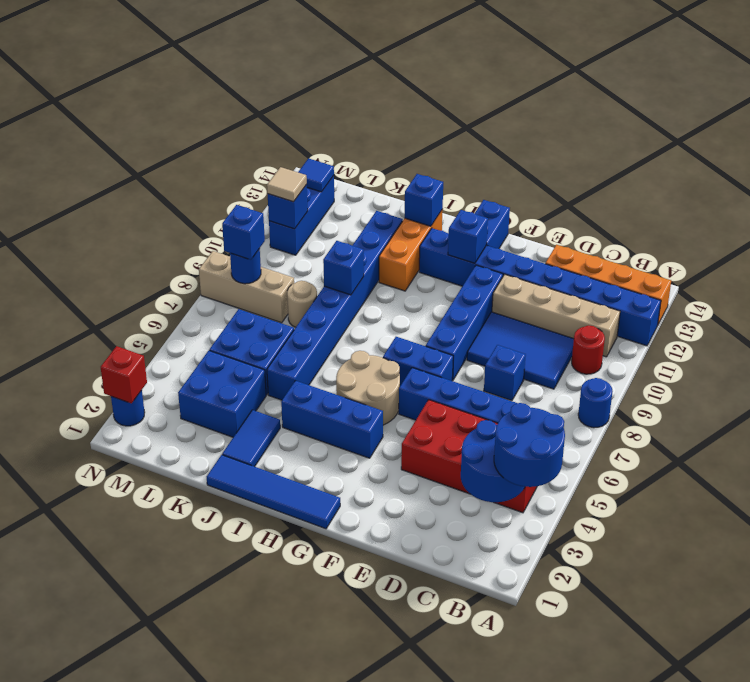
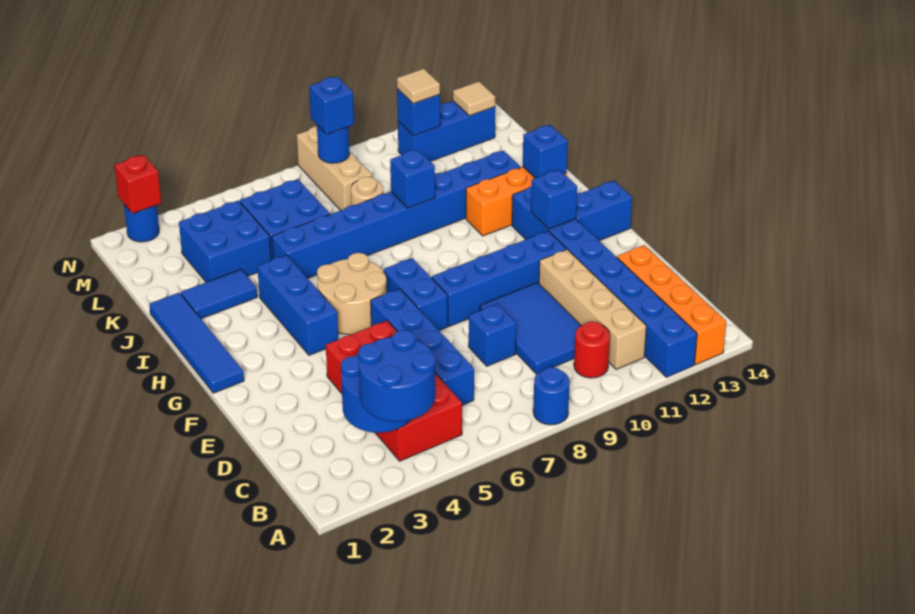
blue tile M13 level 2 -> tan tile M13 level 2

